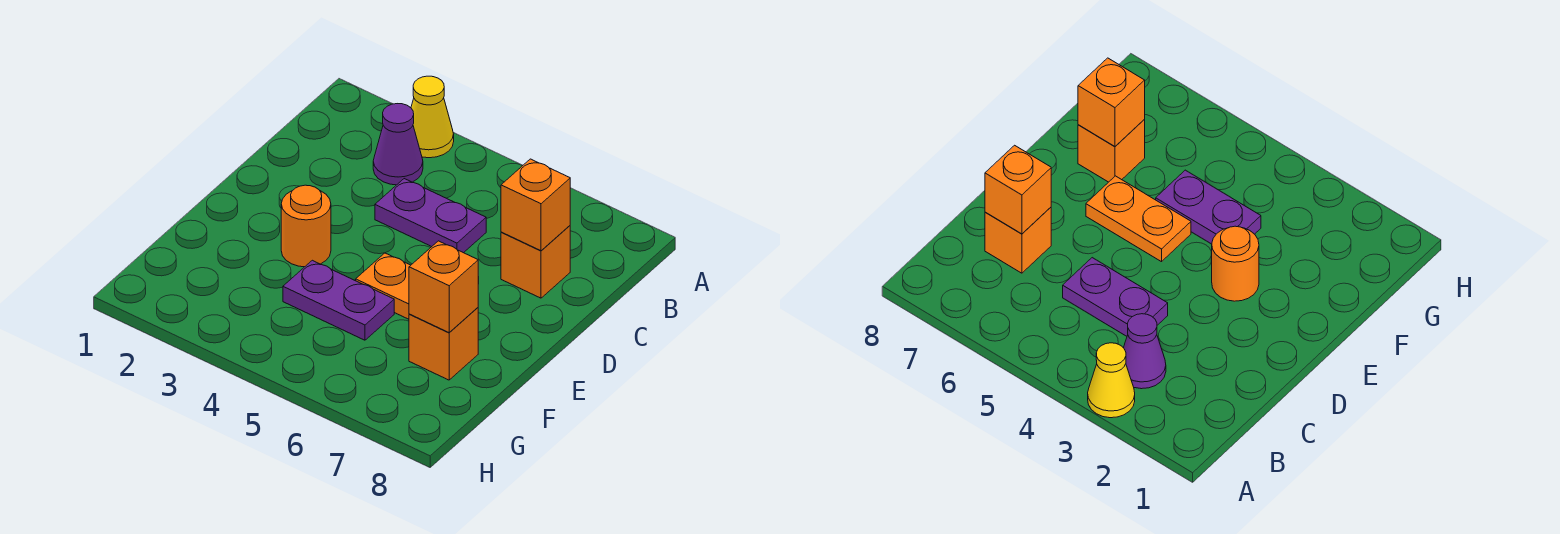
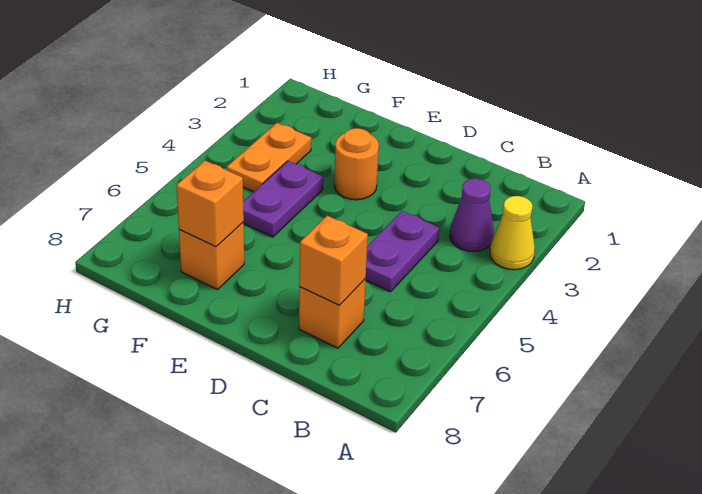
orange plate E5:E6 level 1 -> orange plate G3:G4 level 1

